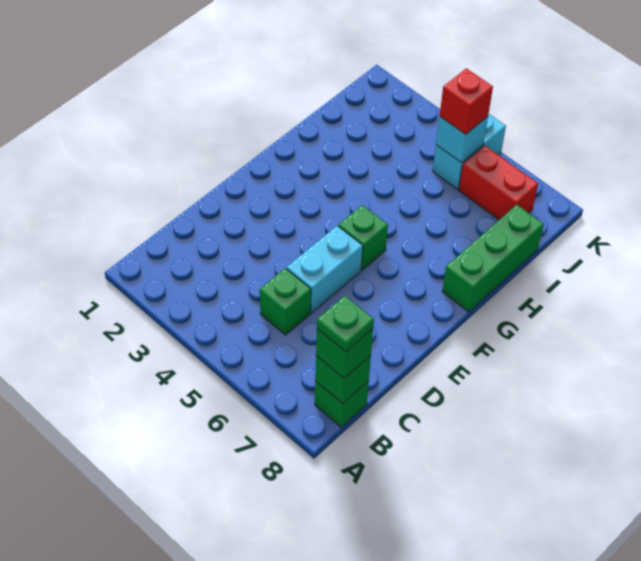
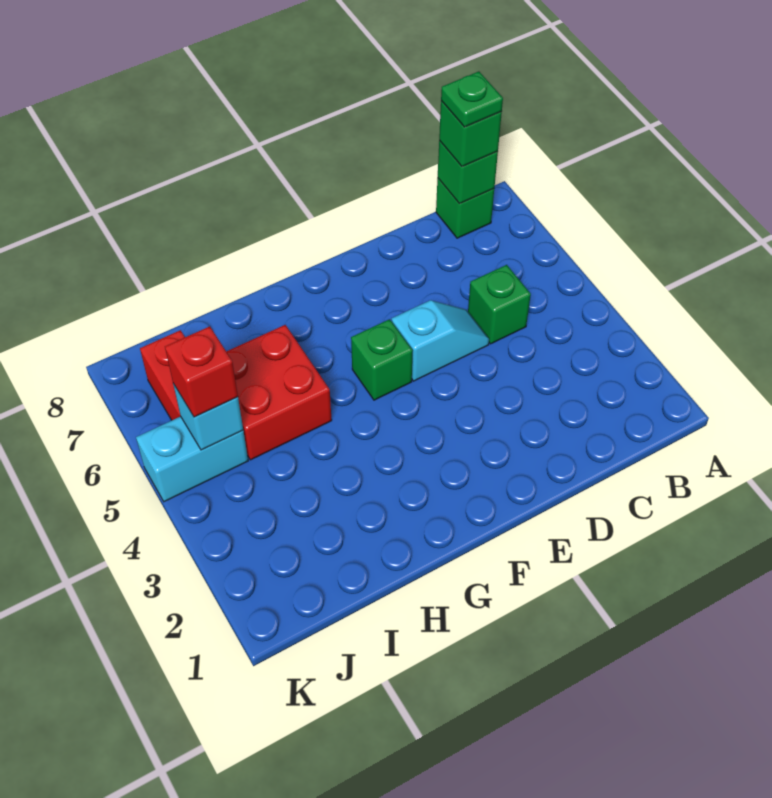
cyan brick D5:E5 level 1 -> cyan slope D5:E5 level 1 top E
green brick G8:I8 level 1 -> none
none -> red brick H5:I6 level 1

